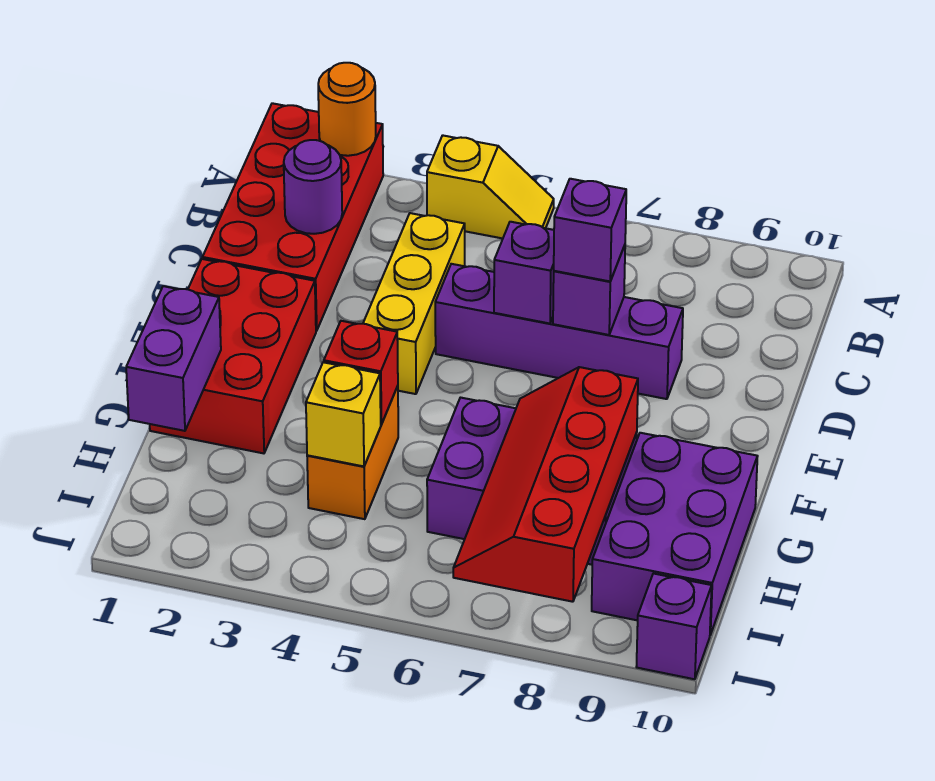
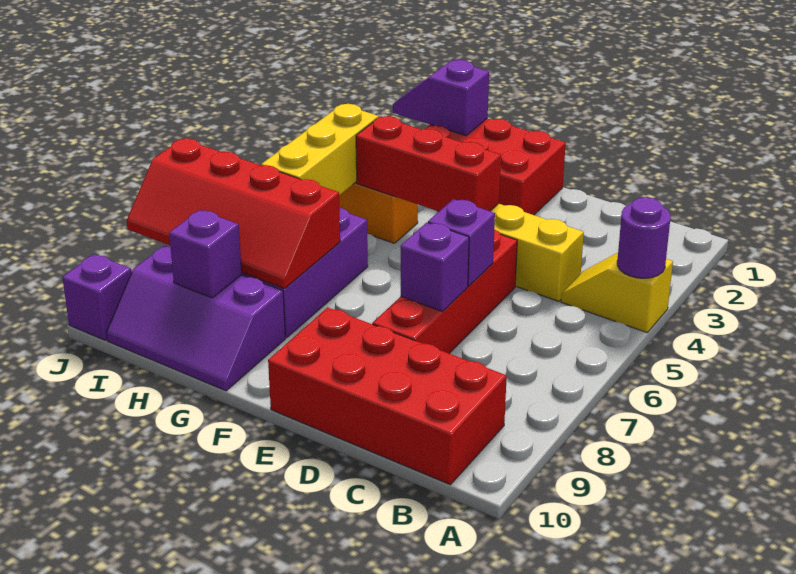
red brick A1:D2 level 1 -> red brick B9:E10 level 1
orange round brick A2 level 2 -> none
yellow slope A4:A5 level 1 top 4 -> yellow slope A4:B4 level 1 top A
purple round brick C2 level 2 -> purple round brick A4 level 2
purple brick D5:D8 level 1 -> red brick D5:D8 level 1
purple brick D7 level 3 -> purple brick H9 level 2
purple brick G1:H1 level 2 -> purple slope G1:H1 level 2 top G
red brick G4 level 2 -> red brick E4:G4 level 2
red slope G7:J8 level 2 top 8 -> red slope G7:J8 level 2 top 7
purple brick G9:I10 level 1 -> purple slope G9:I10 level 1 top 9
yellow brick H4 level 2 -> yellow brick H4:H6 level 2

